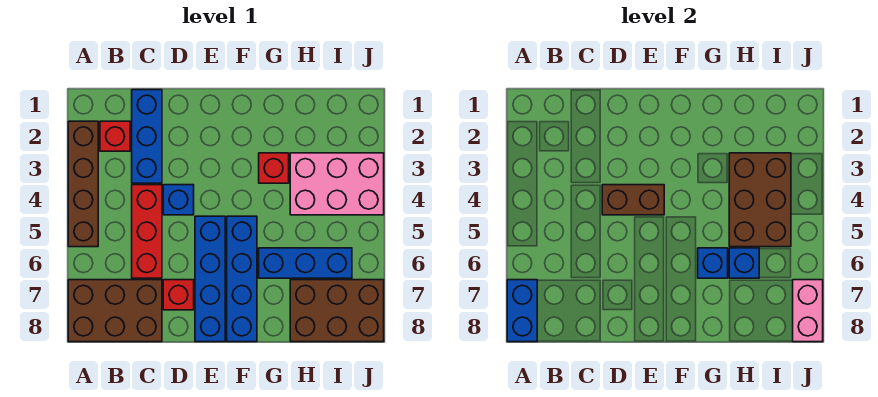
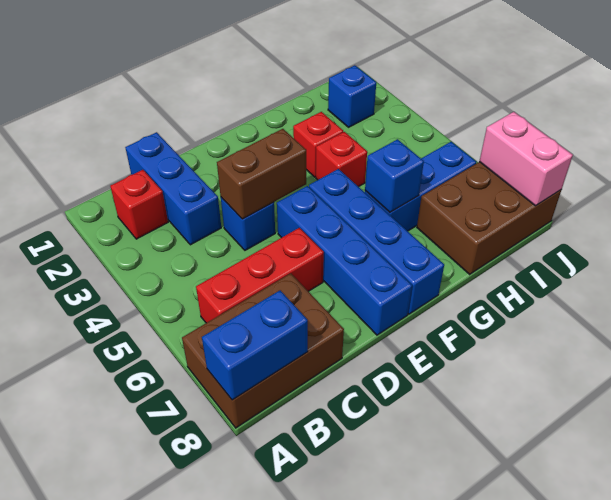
brown brick A2:A5 level 1 -> none
blue brick A7:A8 level 2 -> blue brick A8:B8 level 2
red brick C4:C6 level 1 -> red brick B6:D6 level 1
red brick D7 level 1 -> red brick G4 level 1
pink brick H3:J4 level 1 -> none
brown brick H3:I5 level 2 -> none
blue brick H6 level 2 -> blue brick I2 level 1

